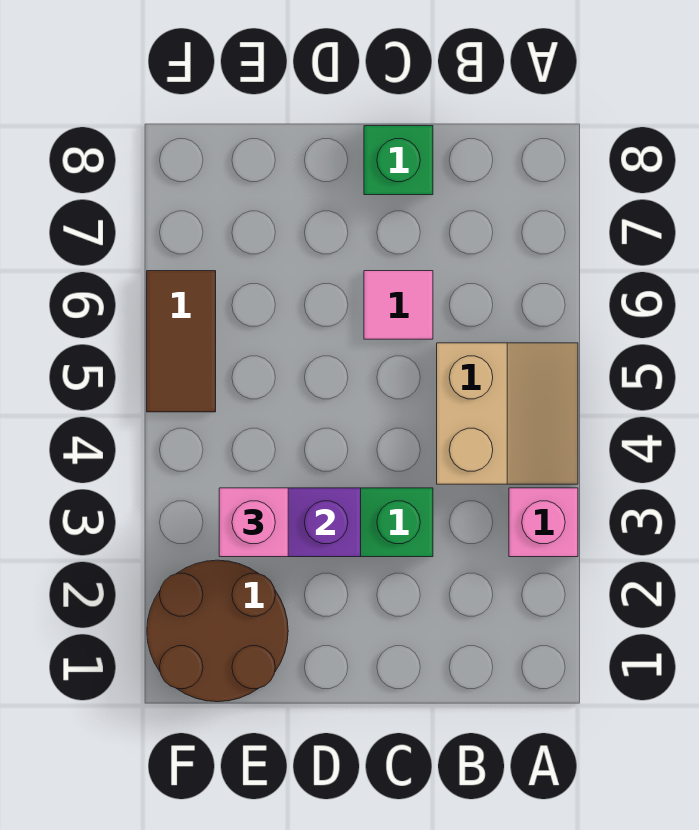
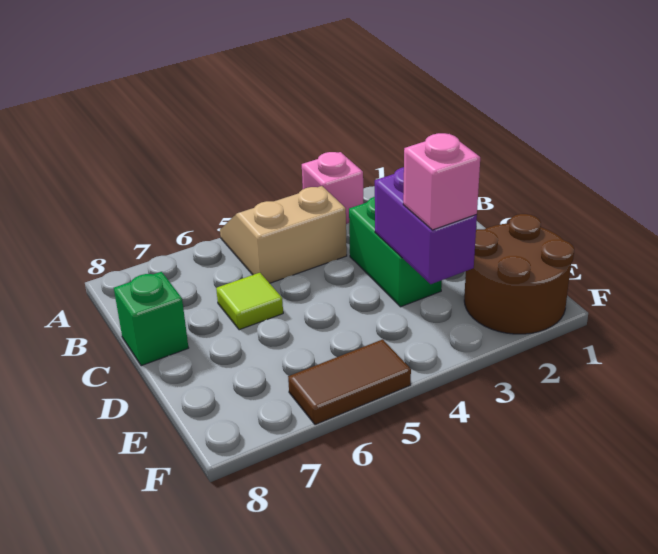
pink tile C6 level 1 -> lime tile C6 level 1

